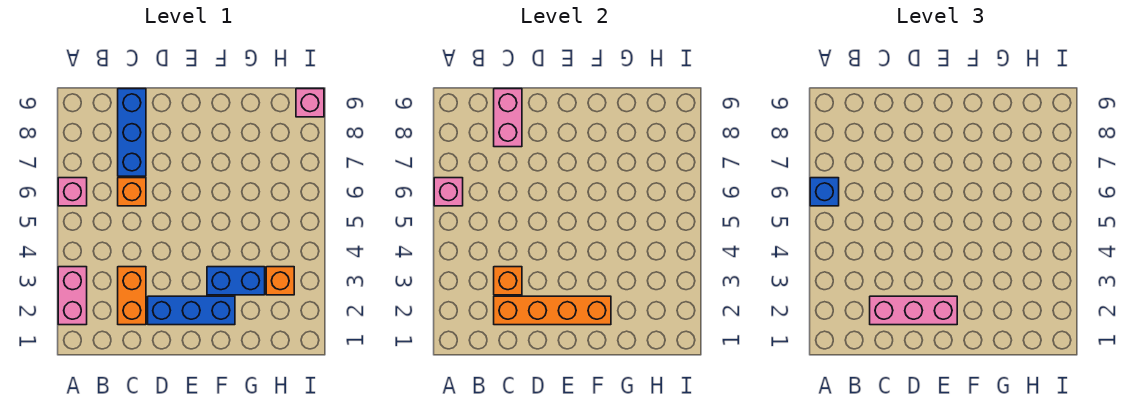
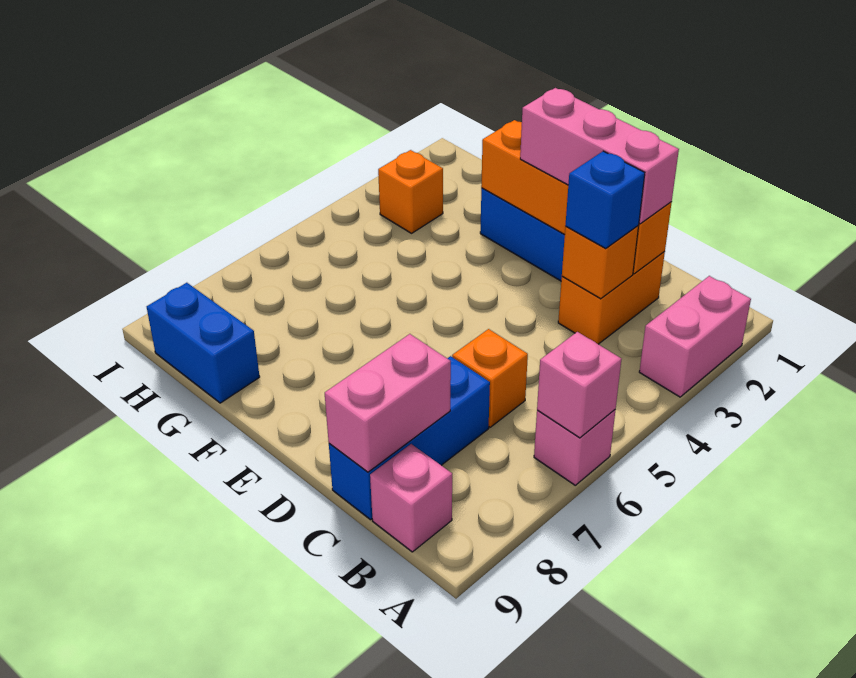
blue brick A6 level 3 -> blue brick C3 level 3
blue brick F3:G3 level 1 -> blue brick G9:H9 level 1
pink brick I9 level 1 -> pink brick B9 level 1

